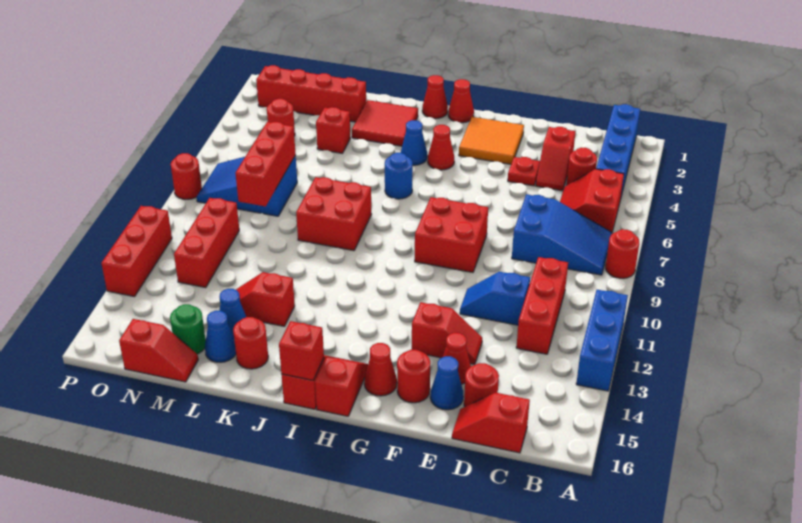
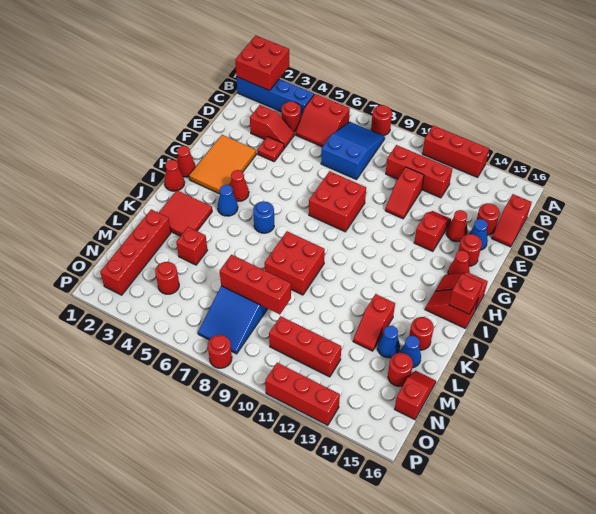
none -> red brick A1:B2 level 2
blue brick A11:A13 level 1 -> red brick A11:A13 level 1
blue slope D11:E11 level 1 top D -> red slope D11:E11 level 1 top D
orange tile F2:G3 level 1 -> orange tile F2:H3 level 1
green round brick M15 level 1 -> red round brick M15 level 1

